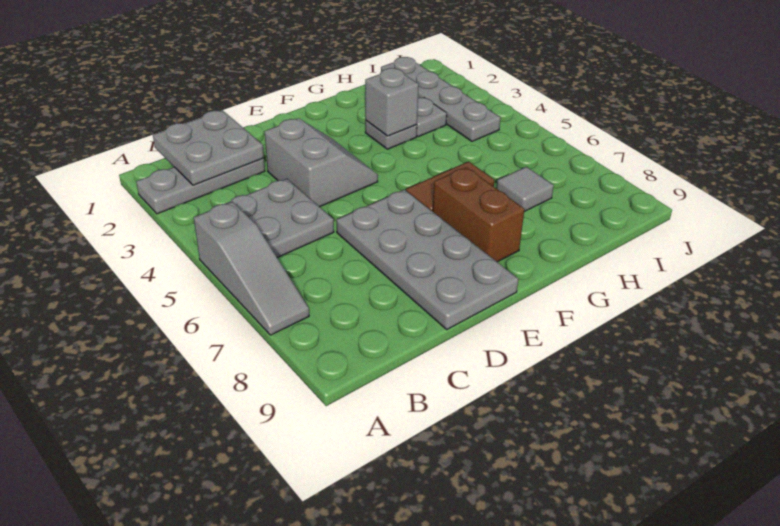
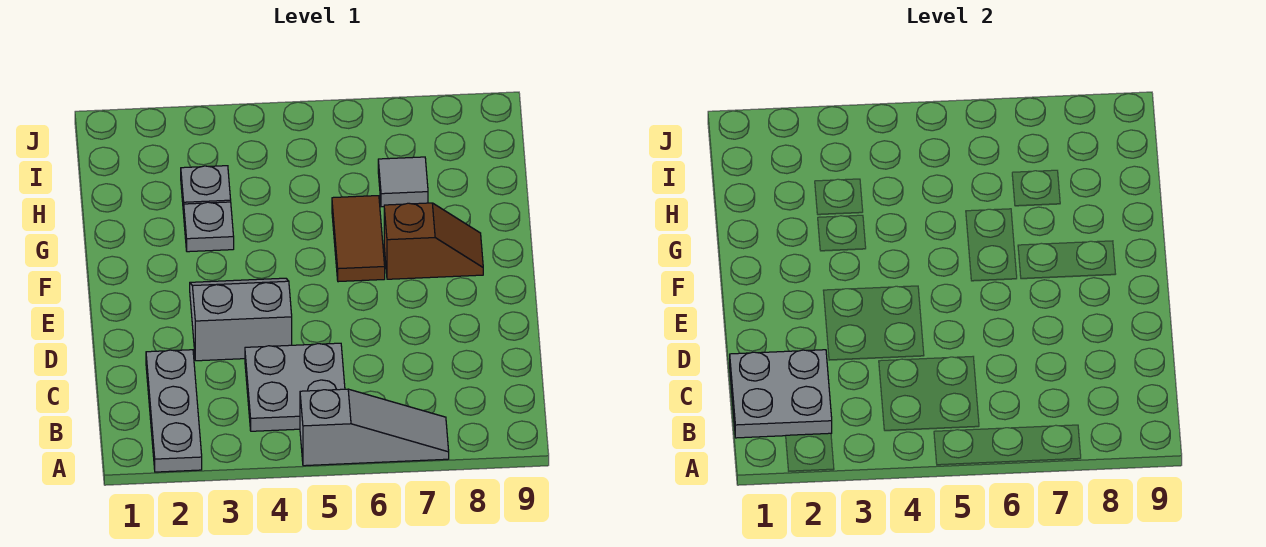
grey plate D6:E9 level 1 -> none
brown brick F7:F8 level 1 -> brown slope F7:F8 level 1 top 7
grey brick G3 level 2 -> none
grey plate I1:I4 level 1 -> none

